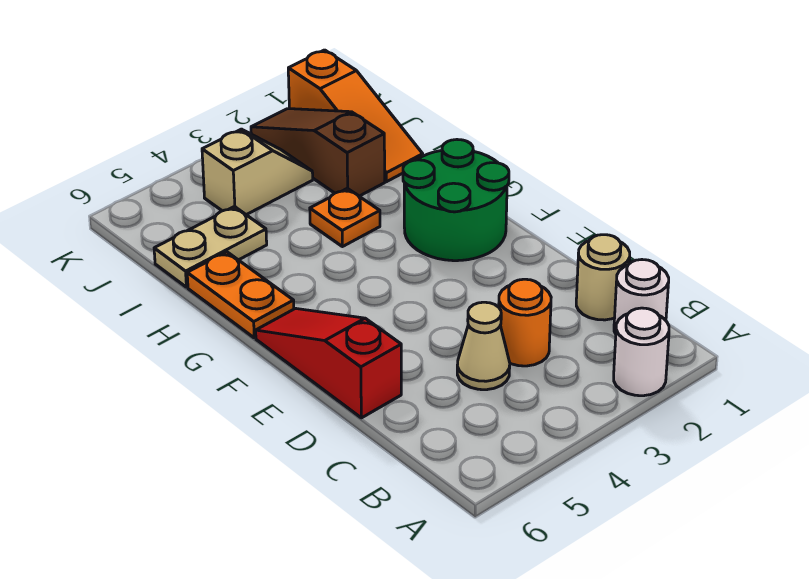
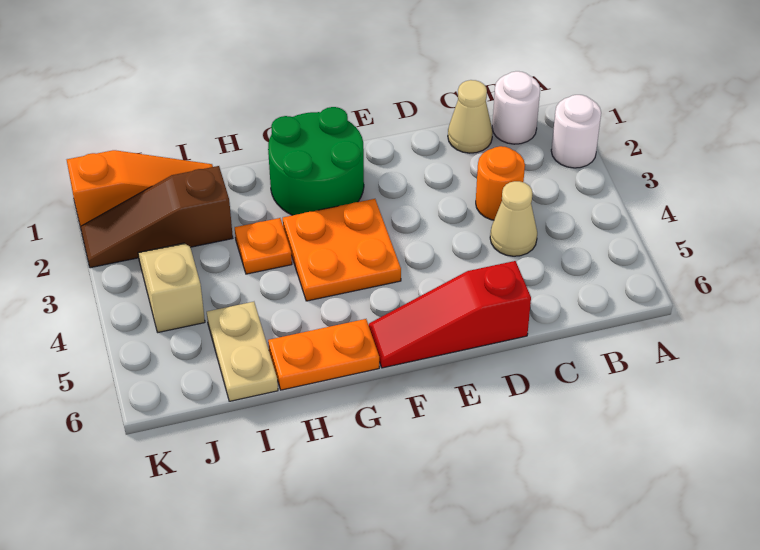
tan round brick C1 level 1 -> tan cone C1 level 1
none -> orange plate F3:G4 level 1

